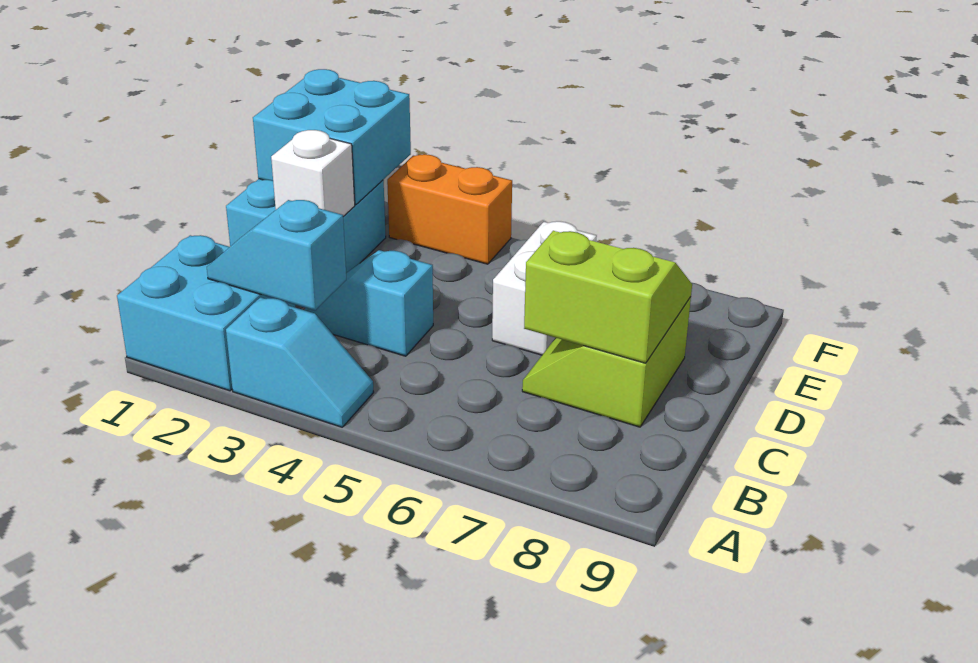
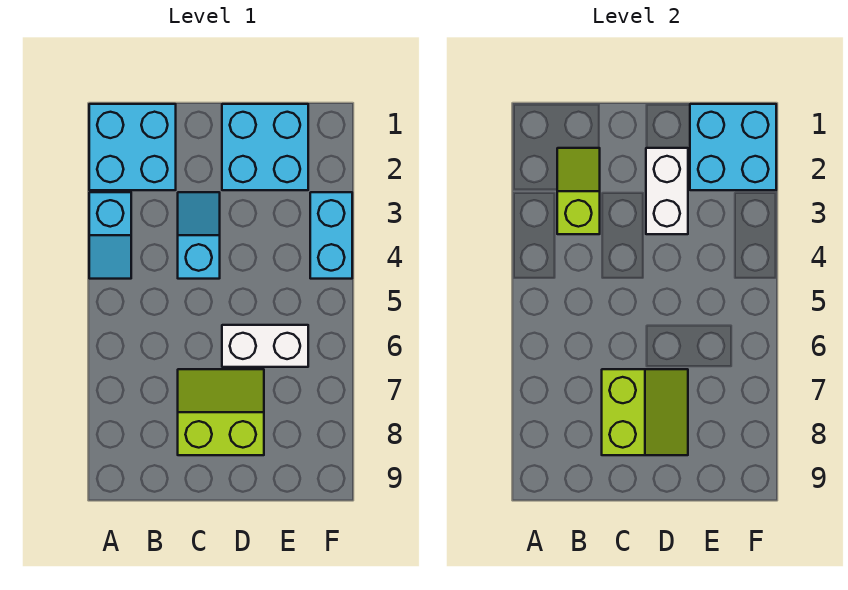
cyan slope B2:B3 level 2 top 3 -> lime slope B2:B3 level 2 top 3
white brick D2 level 2 -> white brick D2:D3 level 2
orange brick F3:F4 level 1 -> cyan brick F3:F4 level 1

